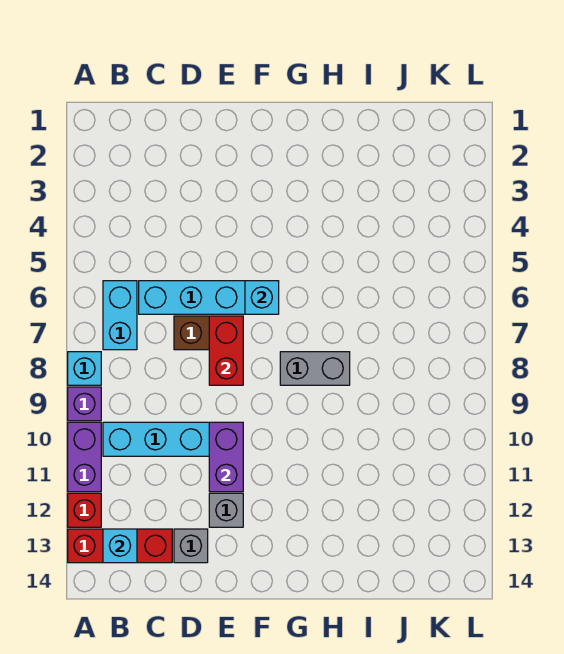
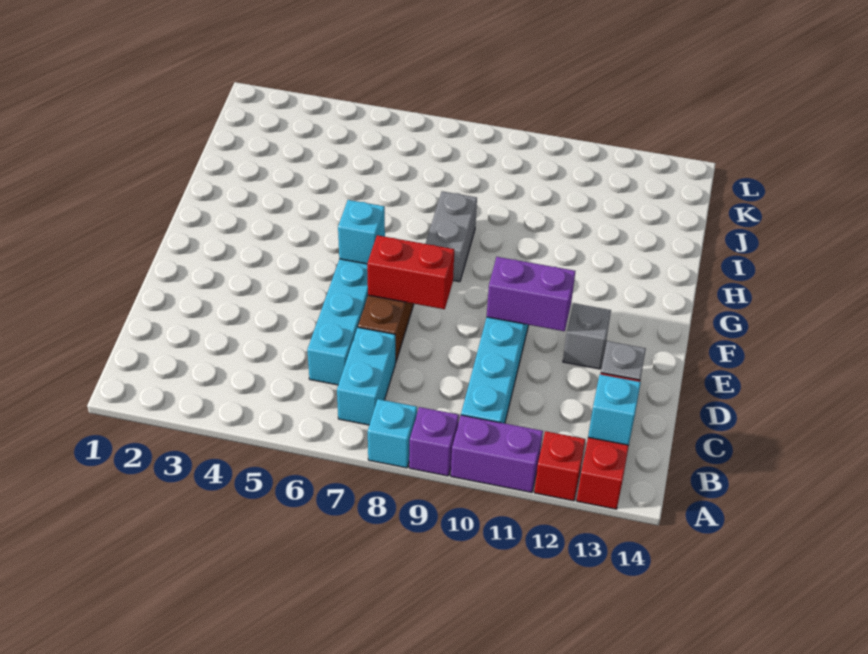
cyan brick B6:B7 level 1 -> cyan brick B7:C7 level 1

